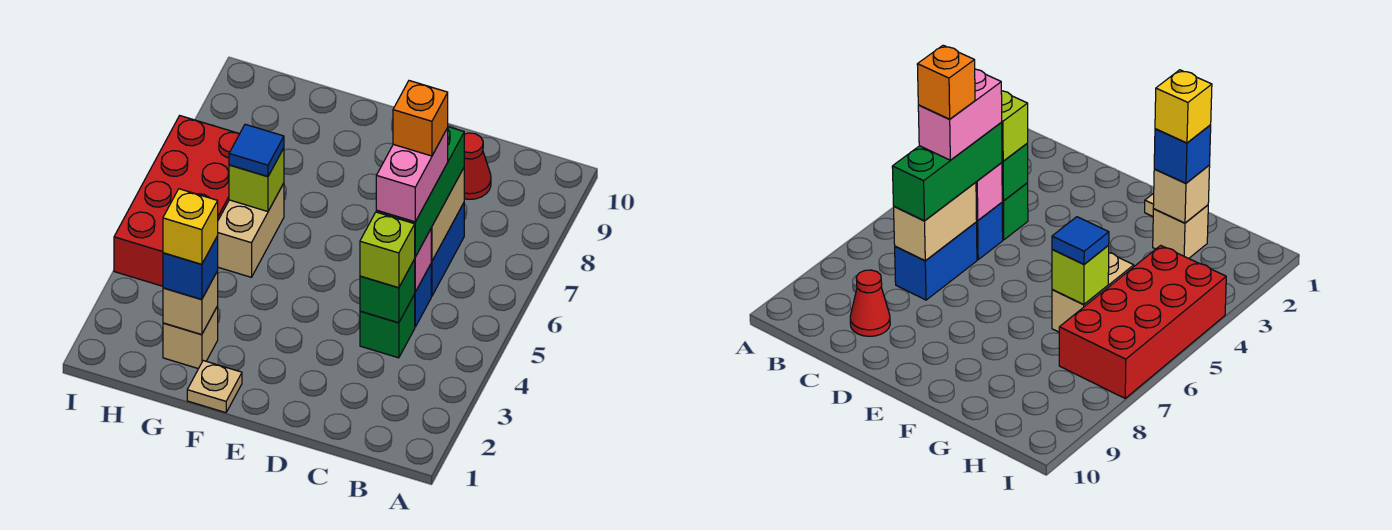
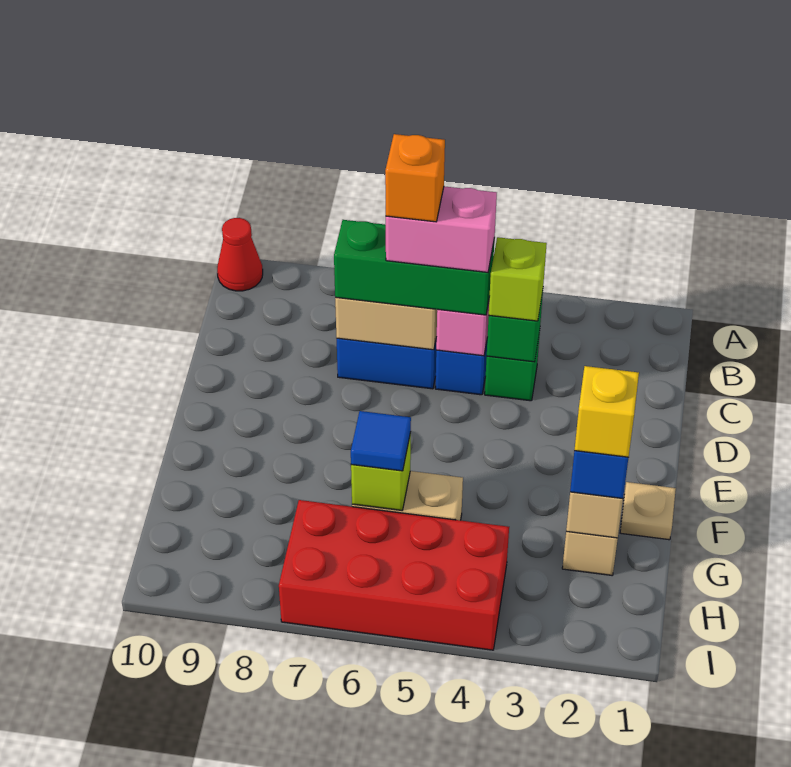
red cone C9 level 1 -> red cone A10 level 1

